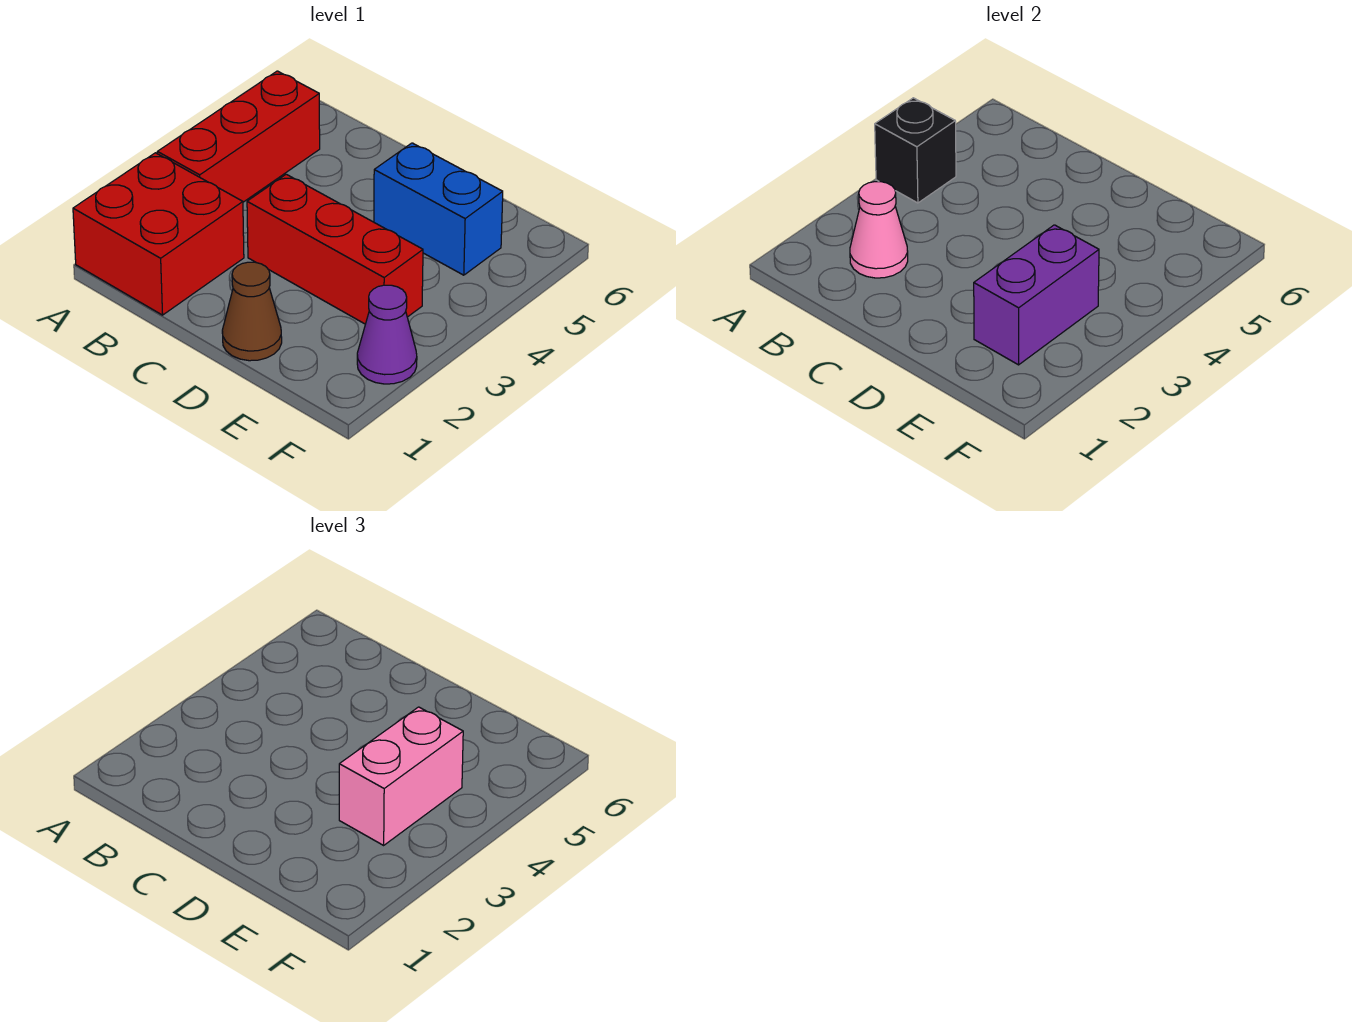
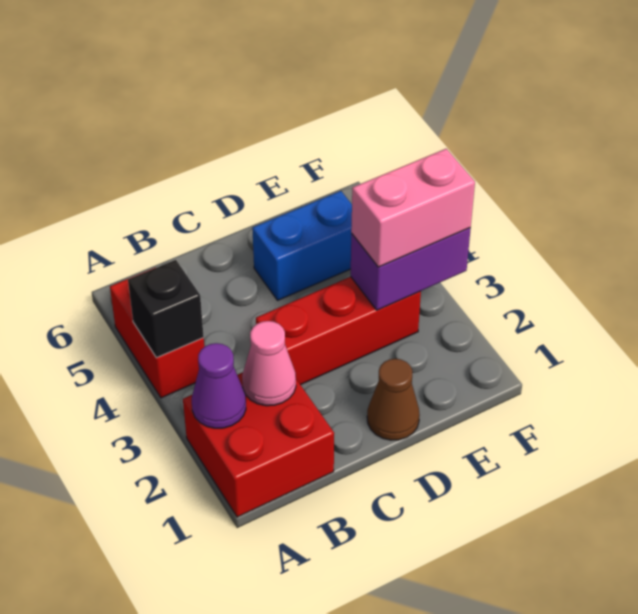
red brick A3:A5 level 1 -> red brick A4:A5 level 1
purple brick E2:E3 level 2 -> purple brick E3:F3 level 2
pink brick E3:E4 level 3 -> pink brick E3:F3 level 3
purple cone F2 level 1 -> purple cone A2 level 2

